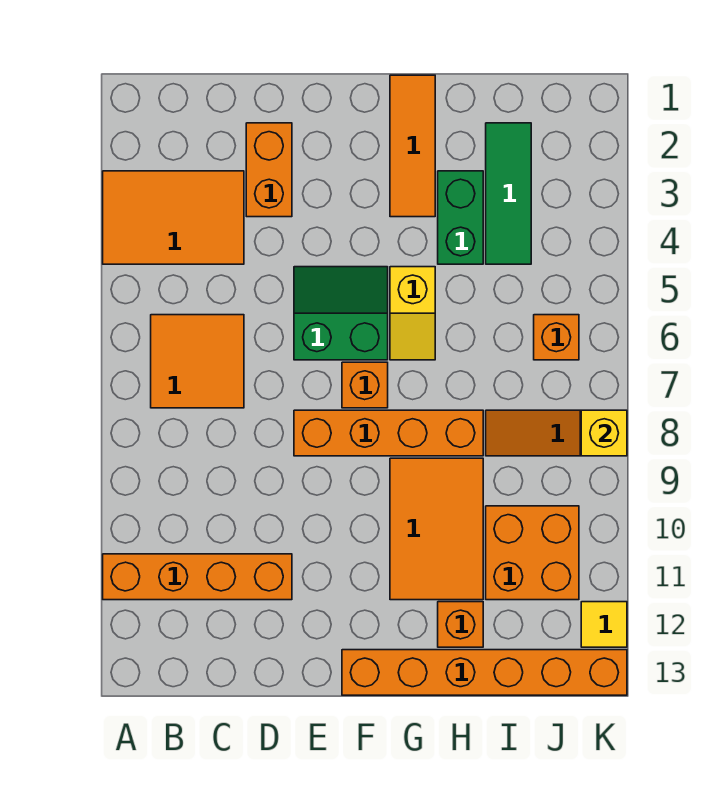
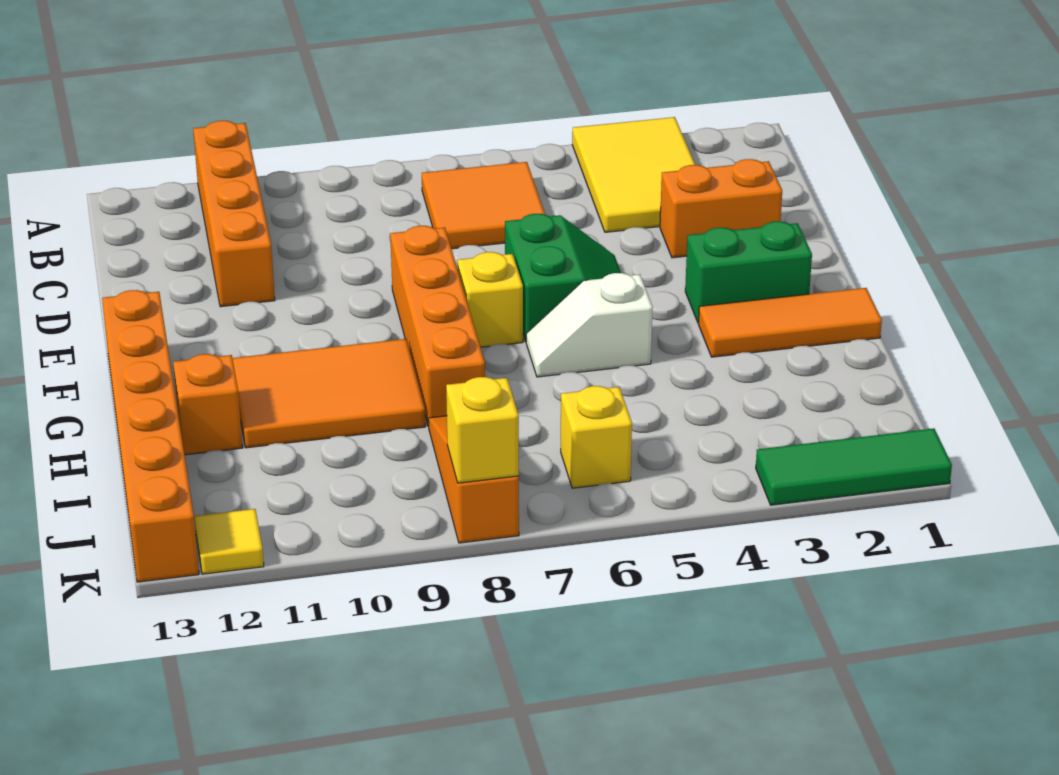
orange tile A3:C4 level 1 -> yellow tile A3:C4 level 1
orange brick F7 level 1 -> yellow brick F7 level 1
yellow slope G5:G6 level 1 top 5 -> white slope G5:G6 level 1 top 5
green brick H3:H4 level 1 -> green brick F2:F3 level 1
green tile I2:I4 level 1 -> green tile K1:K3 level 1
orange brick I10:J11 level 1 -> none
orange brick J6 level 1 -> yellow brick J6 level 1

